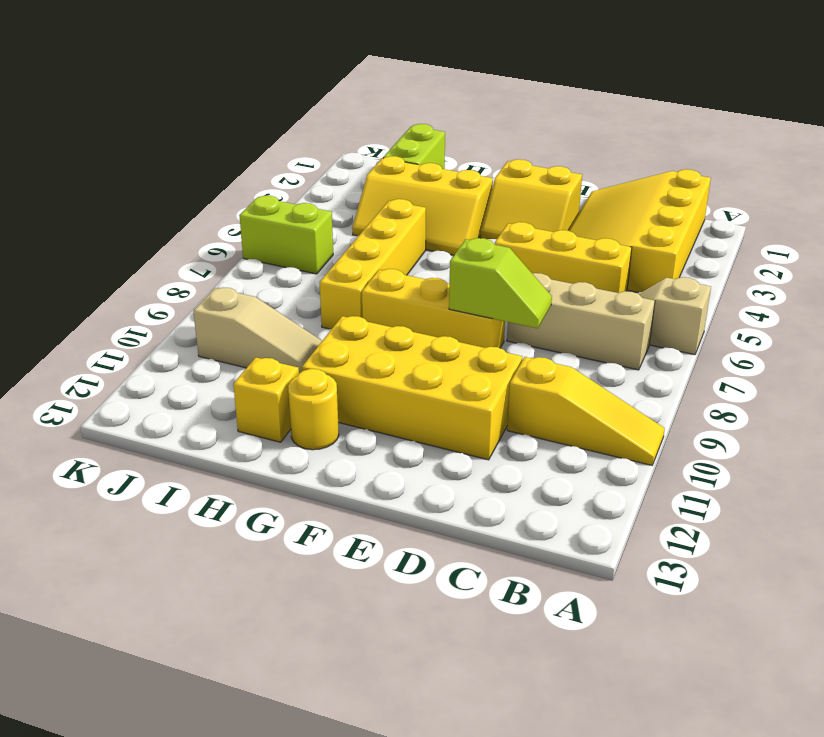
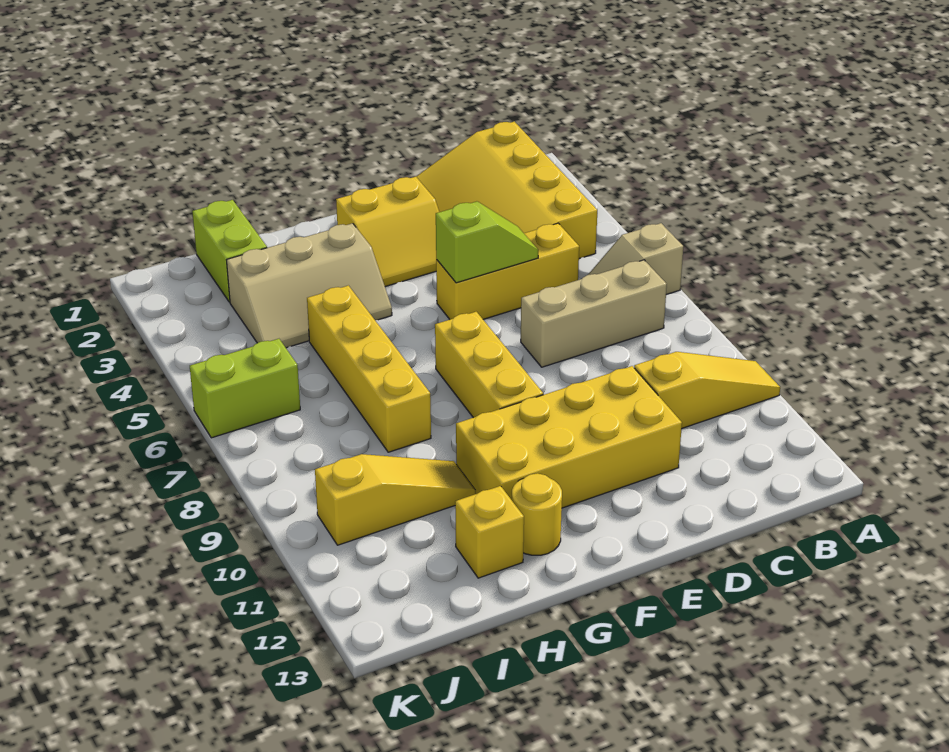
lime slope D8:E8 level 2 top E -> lime slope D5:E5 level 2 top E
yellow brick E8:G8 level 1 -> yellow brick F7:F9 level 1
yellow slope G3:I4 level 1 top 3 -> tan slope G3:I4 level 1 top 3
tan slope H10:J10 level 1 top J -> yellow slope H10:J10 level 1 top J

